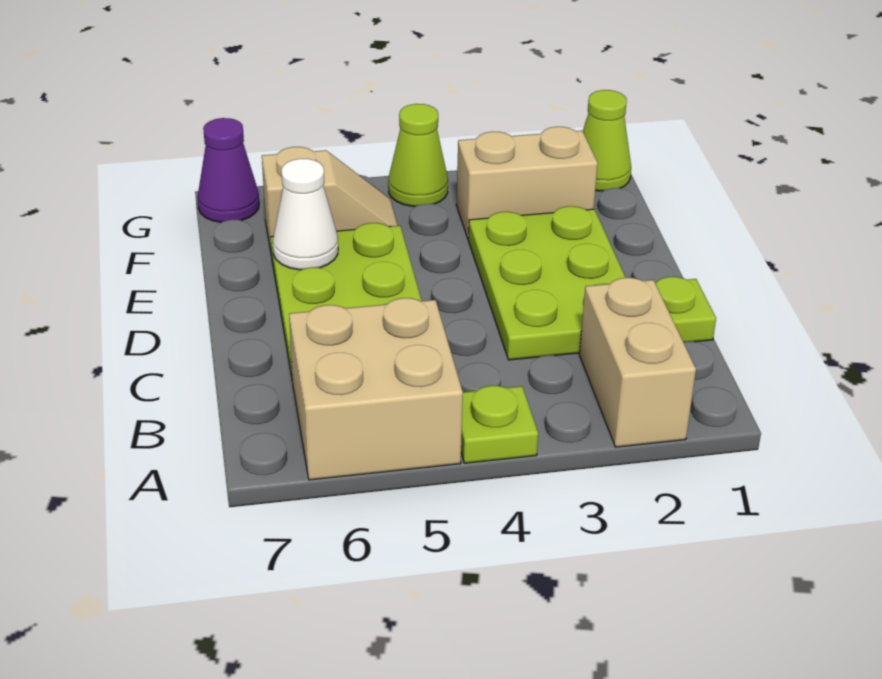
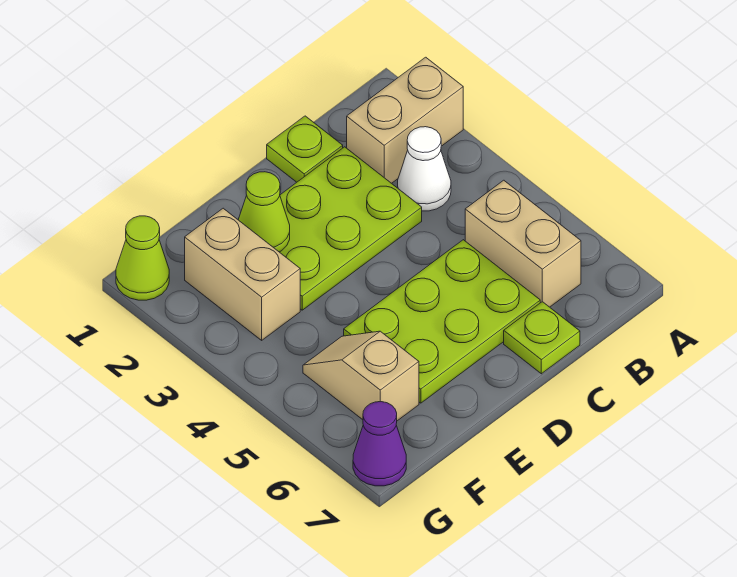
lime plate A4 level 1 -> lime plate C7 level 1
tan brick A5:B6 level 1 -> tan brick B5:B6 level 1
white cone E6 level 2 -> white cone B3 level 1
lime cone G4 level 1 -> lime cone E2 level 2

